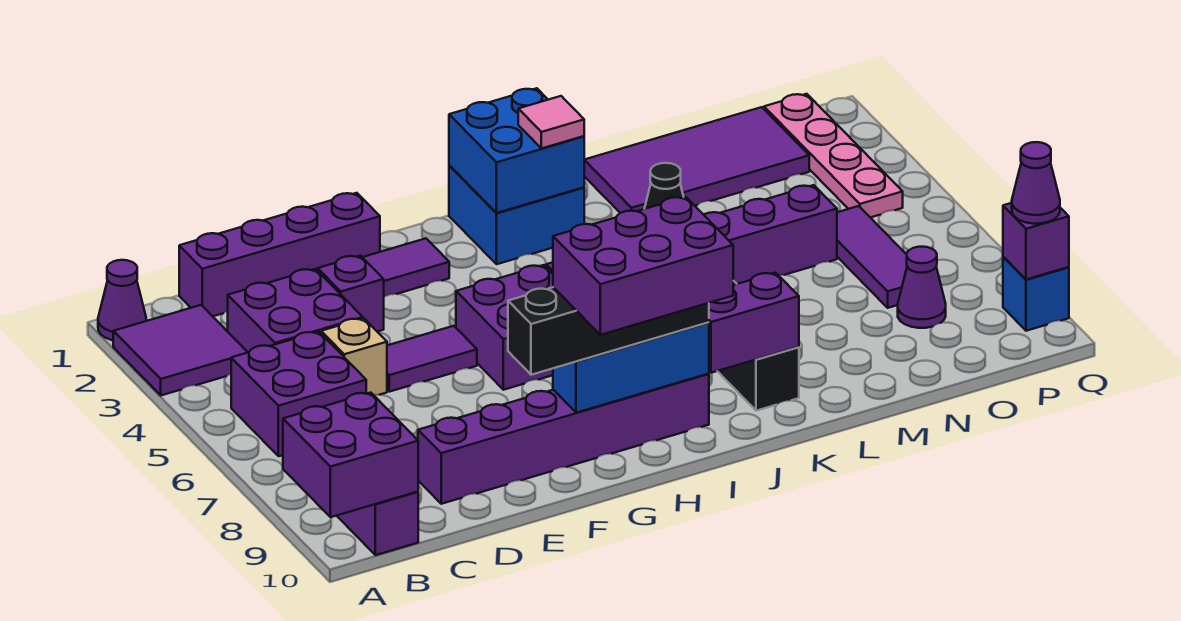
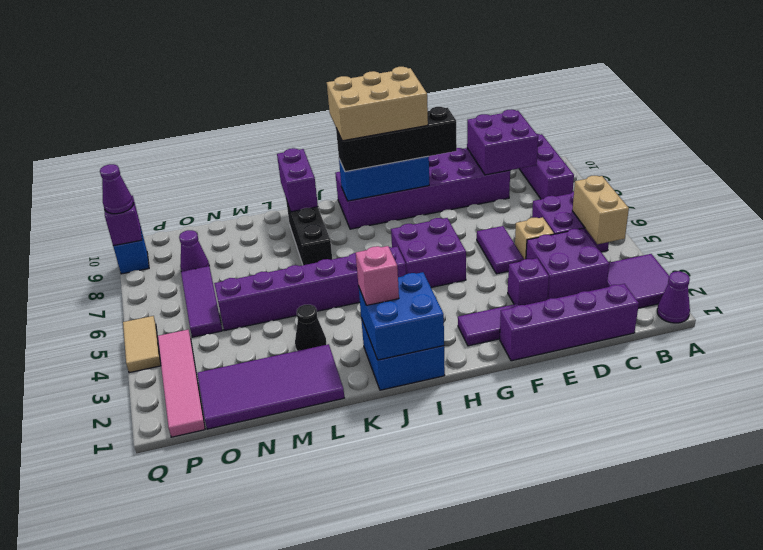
purple brick A9:B10 level 2 -> purple brick C9:D10 level 2
none -> tan brick B4:B5 level 2
purple brick D9:I9 level 1 -> purple brick D9:I10 level 1
purple tile E5:F5 level 1 -> purple tile E5:E6 level 1
purple brick G9:I10 level 4 -> tan brick G9:I10 level 4
pink tile J2 level 3 -> pink brick J2 level 3
purple brick J9:K9 level 2 -> purple brick K9:K10 level 2
pink plate P1:P4 level 1 -> pink tile P1:P4 level 1
none -> tan tile Q4:Q5 level 1

